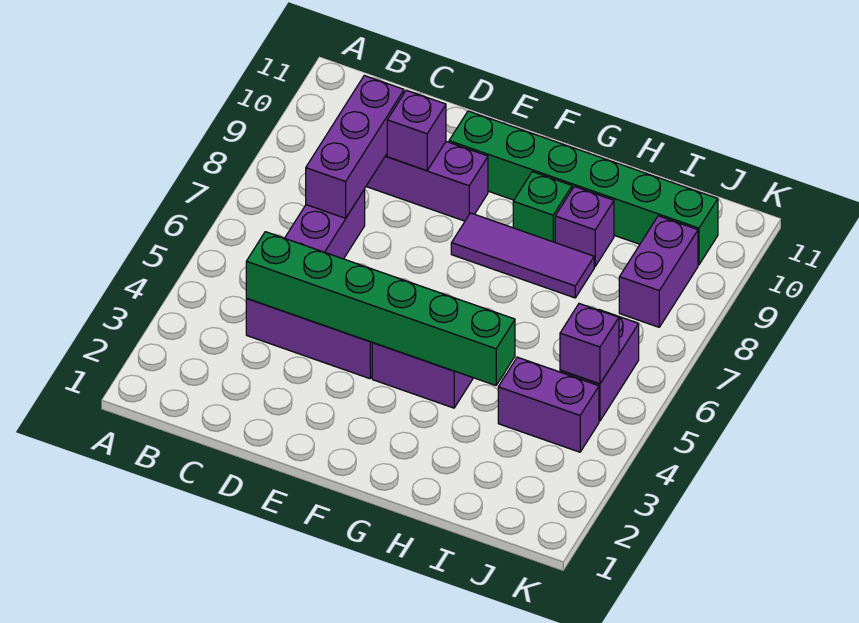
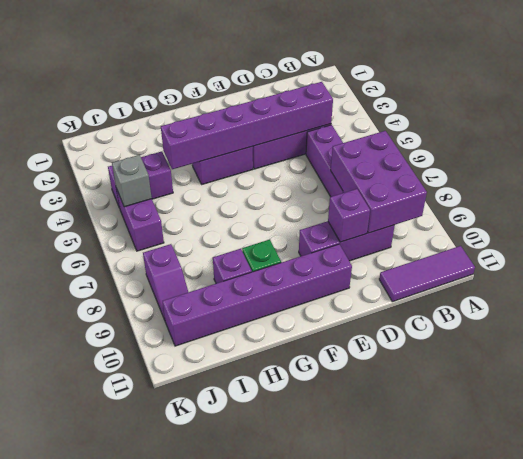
green brick C4:H4 level 2 -> purple brick C4:H4 level 2
purple brick C7:C9 level 2 -> purple brick B7:C9 level 2
green brick E10:J10 level 1 -> purple brick E10:J10 level 1
purple tile F8:H8 level 1 -> purple tile A11:C11 level 1
purple brick J5 level 2 -> grey brick J5 level 2
purple brick J8:J9 level 1 -> purple slope J8:J9 level 1 top 8

